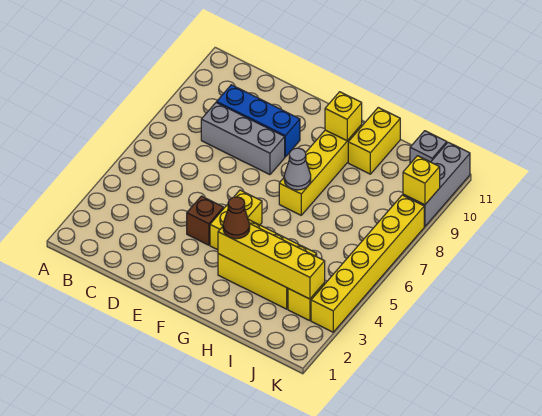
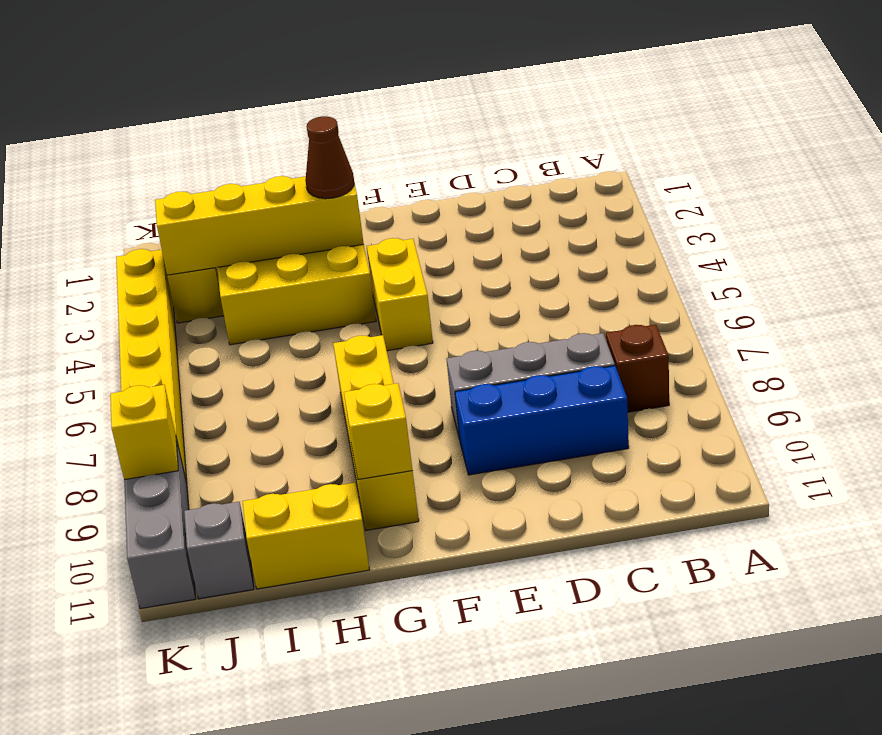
brown brick E4 level 1 -> brown brick B8 level 1
grey cone G7 level 2 -> none
yellow brick H10:H11 level 1 -> yellow brick H11:I11 level 1

